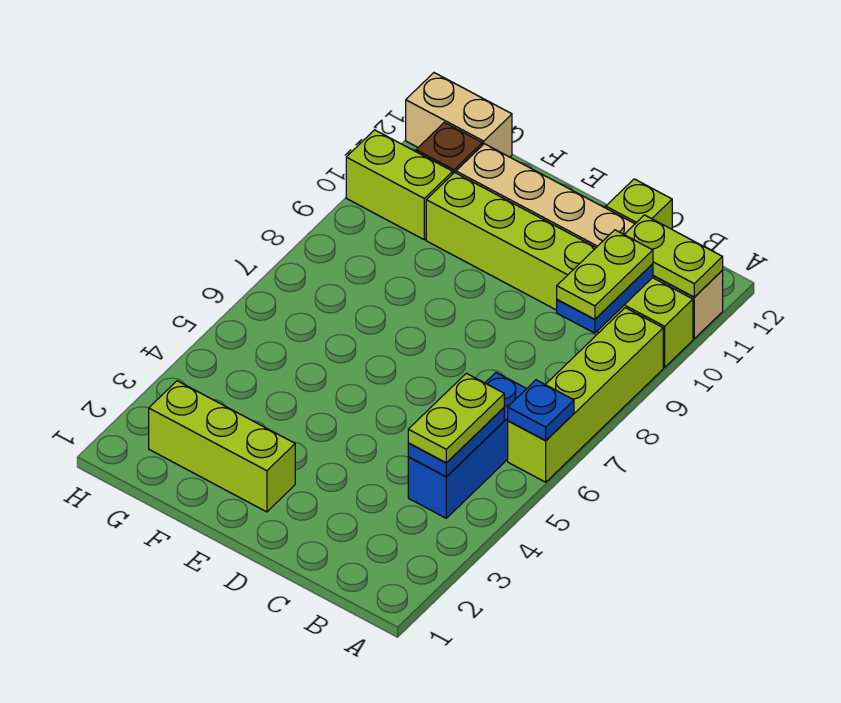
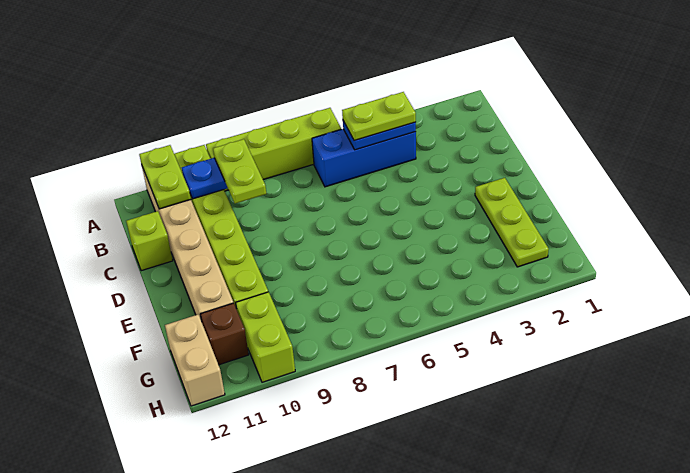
blue plate A6 level 2 -> none
lime plate B9:B10 level 3 -> lime plate B9:C9 level 3
lime brick E2:G2 level 1 -> lime plate E2:G2 level 1

